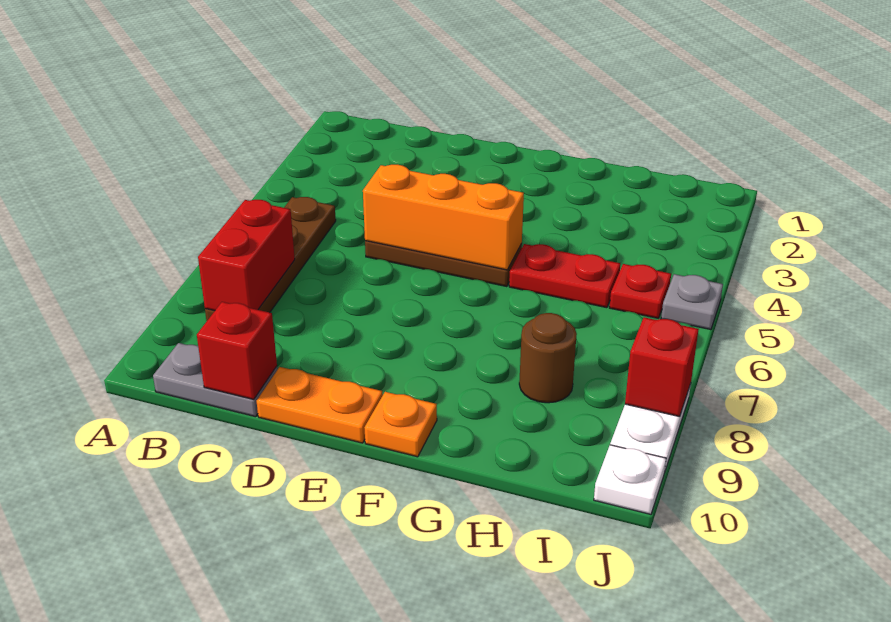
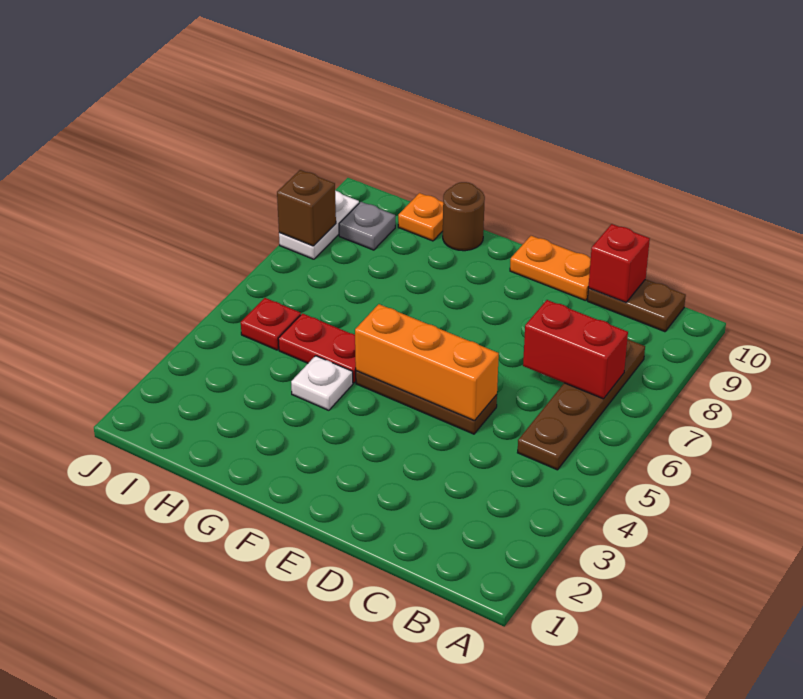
red brick B7:B8 level 2 -> red brick B7:C7 level 2
grey plate B10:C10 level 1 -> brown plate B10:C10 level 1
orange plate F10 level 1 -> orange plate H10 level 1
brown round brick H8 level 1 -> brown round brick G10 level 1
grey plate J5 level 1 -> grey plate I9 level 1
red brick J8 level 2 -> brown brick J8 level 2
white plate J10 level 1 -> white plate G4 level 1

